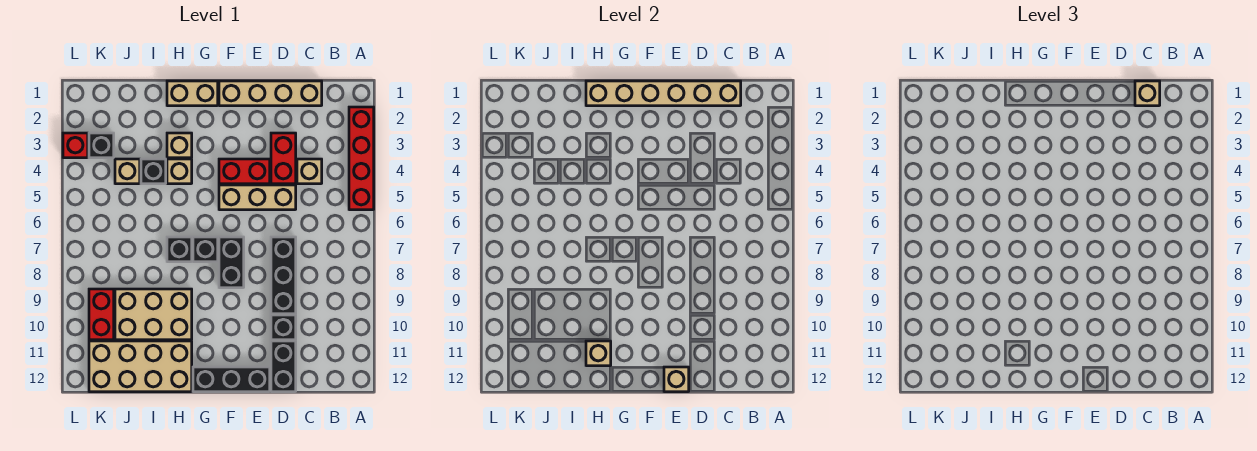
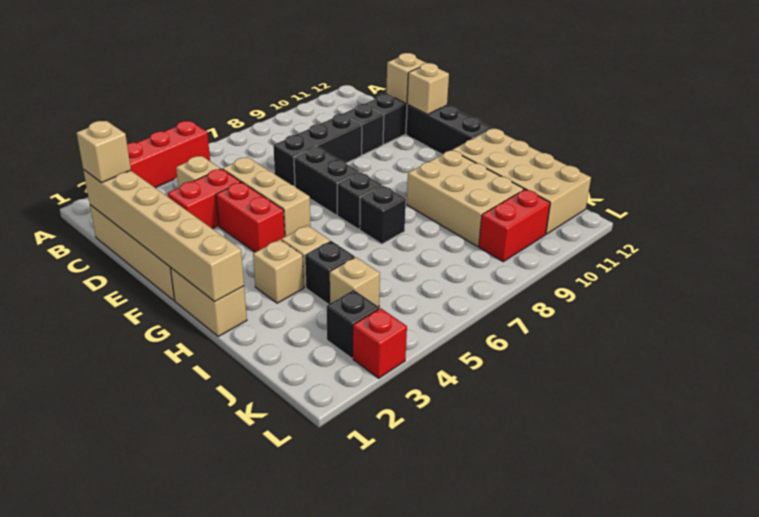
black brick F7:F8 level 1 -> black brick E7:F7 level 1
tan brick H11 level 2 -> tan brick D12 level 2

